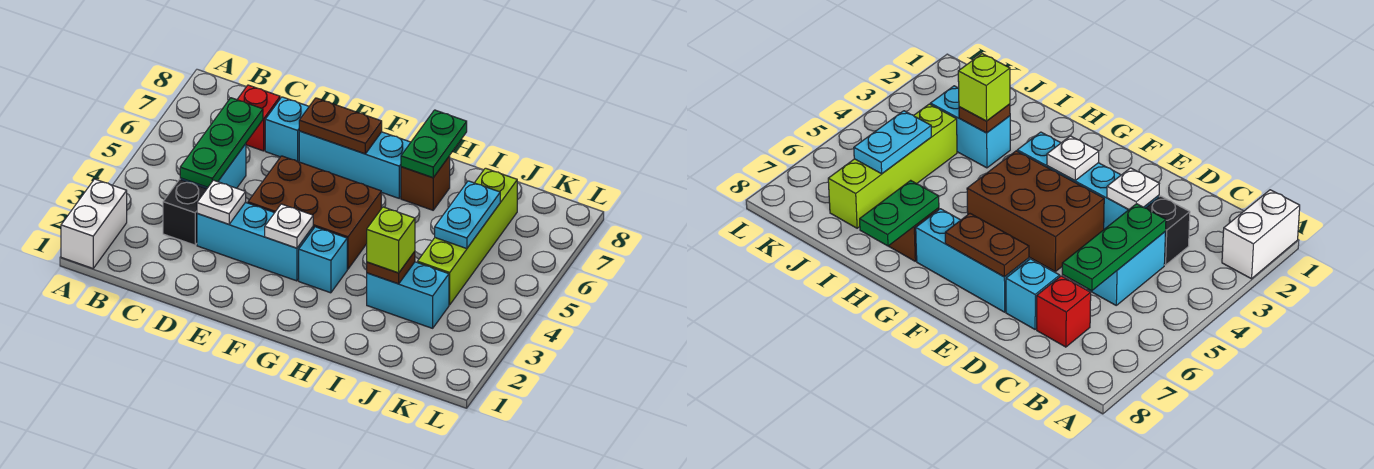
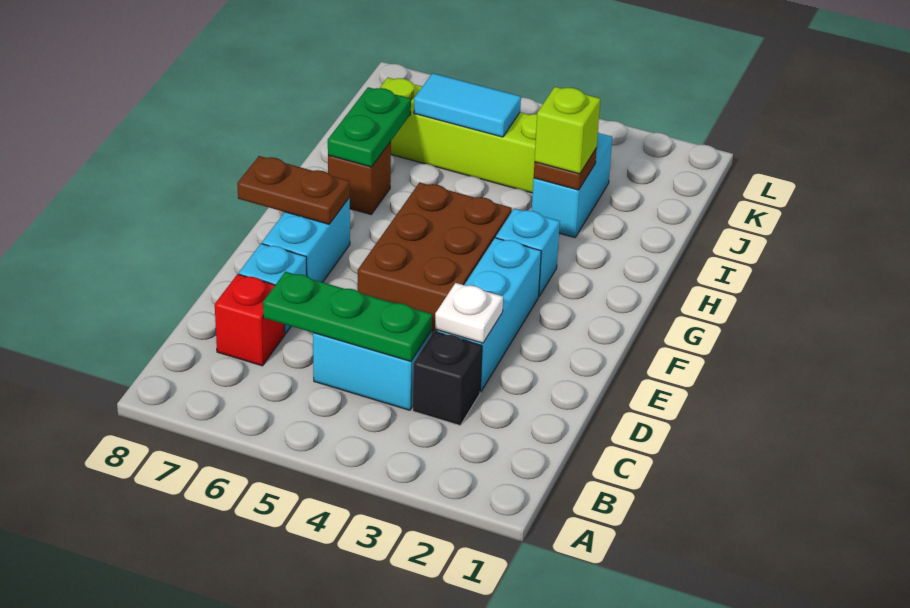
white brick A1:A2 level 1 -> none
cyan brick E7:G7 level 1 -> cyan brick E7:F7 level 1
brown plate E7:F7 level 2 -> brown plate F7:F8 level 2
white plate F3 level 2 -> none
green plate H7:H8 level 2 -> green plate H7:I7 level 2
cyan plate J5:J6 level 2 -> cyan tile J5:J6 level 2

